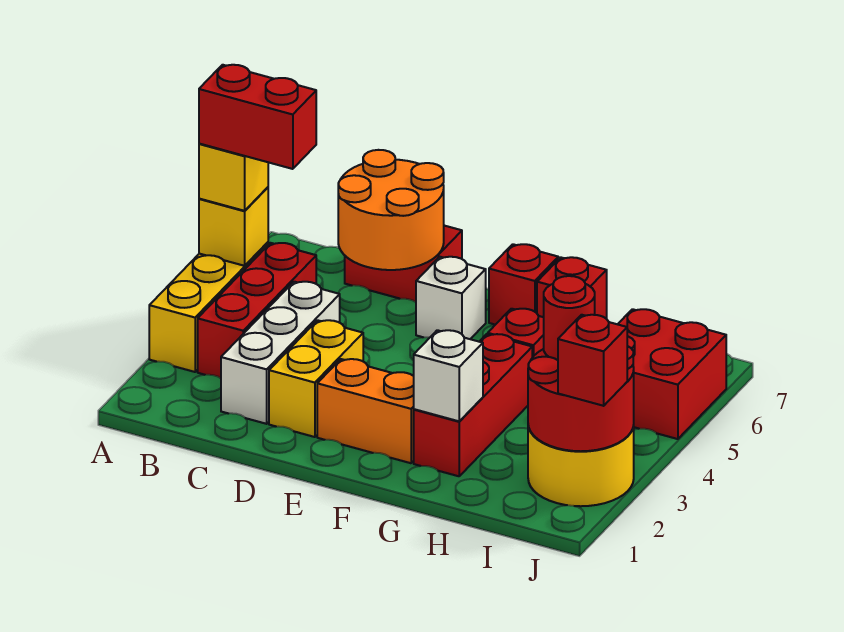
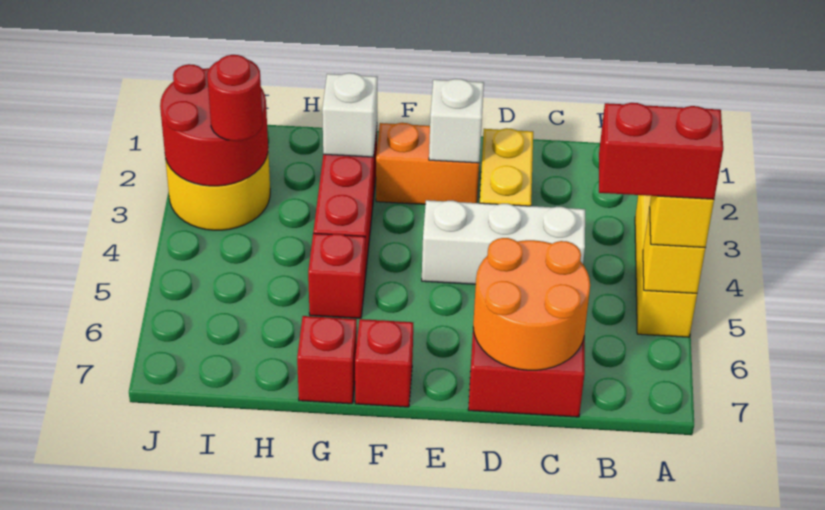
red brick B3:B5 level 1 -> none
white brick C2:C4 level 1 -> white brick C4:E4 level 1
white brick E6 level 1 -> white brick E2 level 2
red brick I5:J6 level 1 -> none
red brick J2 level 3 -> none

